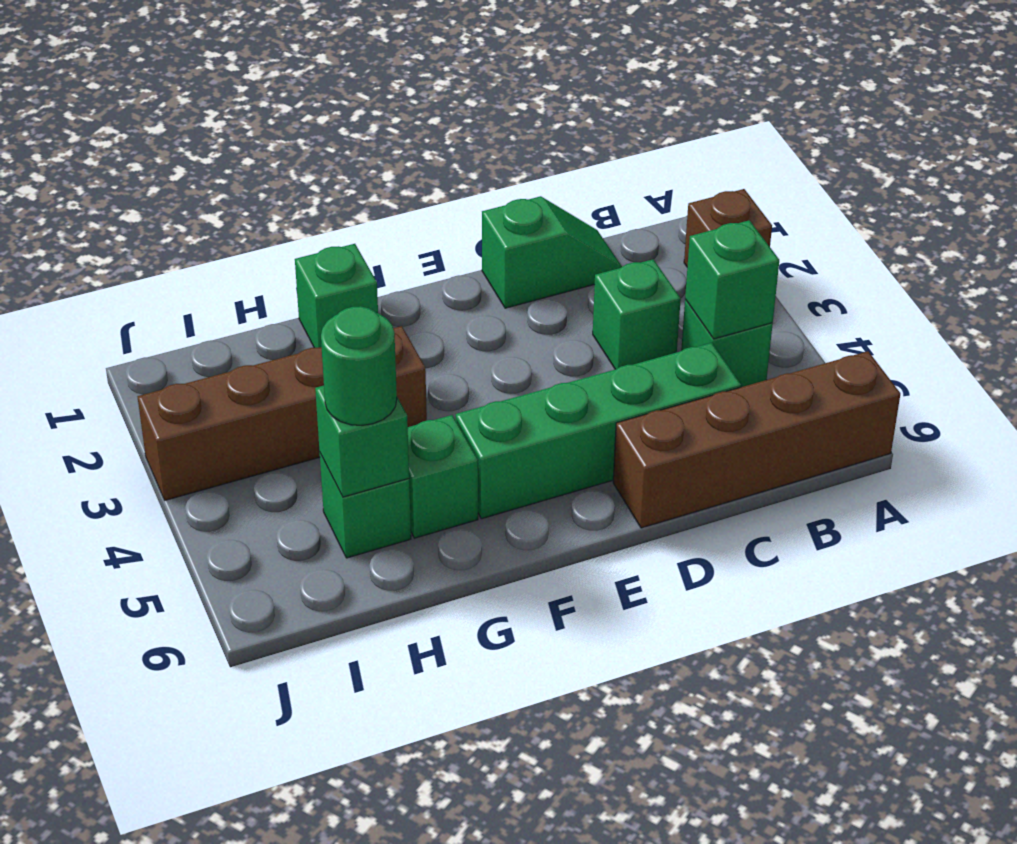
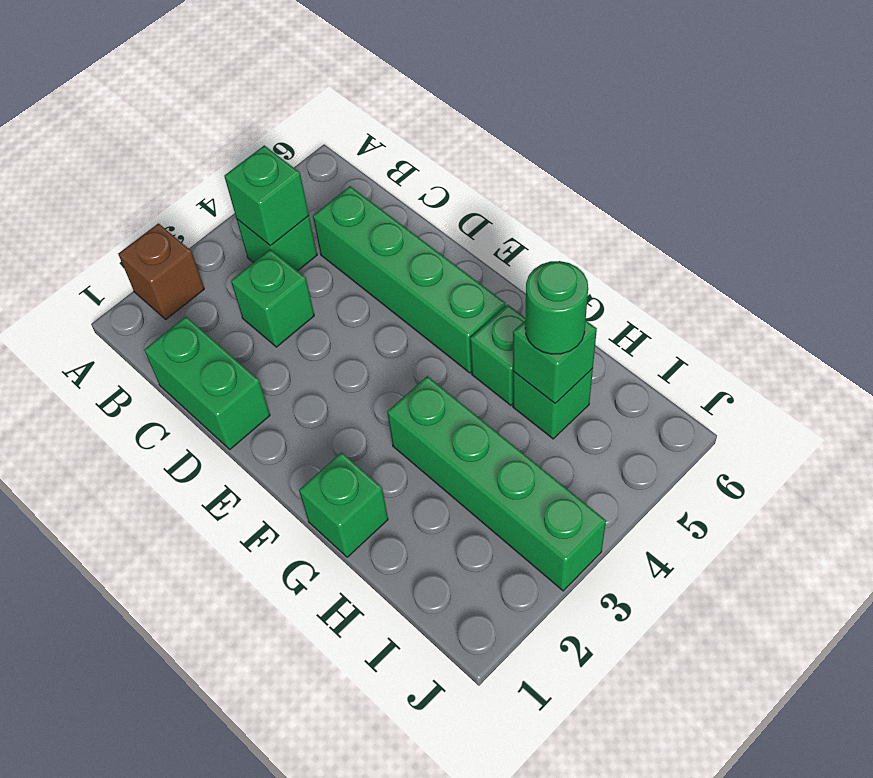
brown brick A6:D6 level 1 -> none
green slope C1:D1 level 1 top D -> green brick C1:D1 level 1
brown brick G3:J3 level 1 -> green brick G3:J3 level 1

